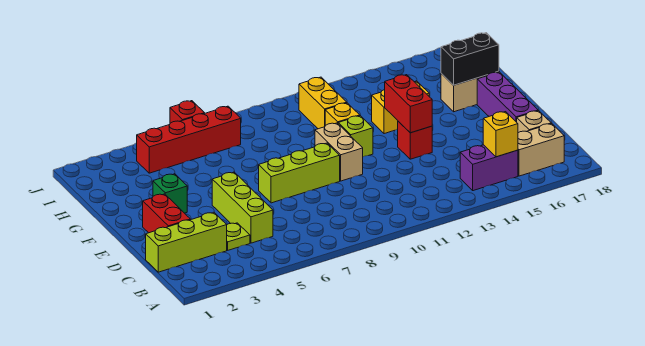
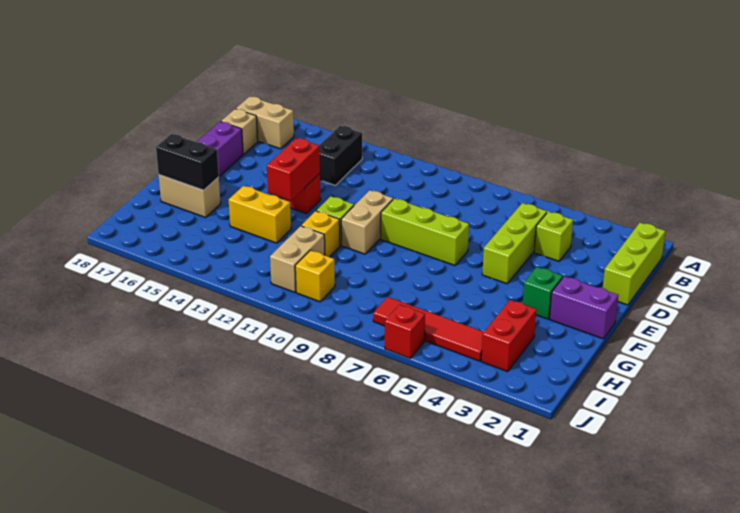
none -> black brick B13:C13 level 1
purple brick B14:B15 level 1 -> purple brick F1:F2 level 1
yellow brick B15 level 2 -> yellow brick I10 level 1
lime brick C1:C3 level 1 -> lime brick B1:D1 level 1
lime plate C4 level 1 -> lime brick C4 level 1
red brick D2:E2 level 1 -> red brick H3:I3 level 1
yellow brick H11:I11 level 1 -> tan brick H11:I11 level 1
red brick I4:I7 level 1 -> red tile I4:I7 level 1

